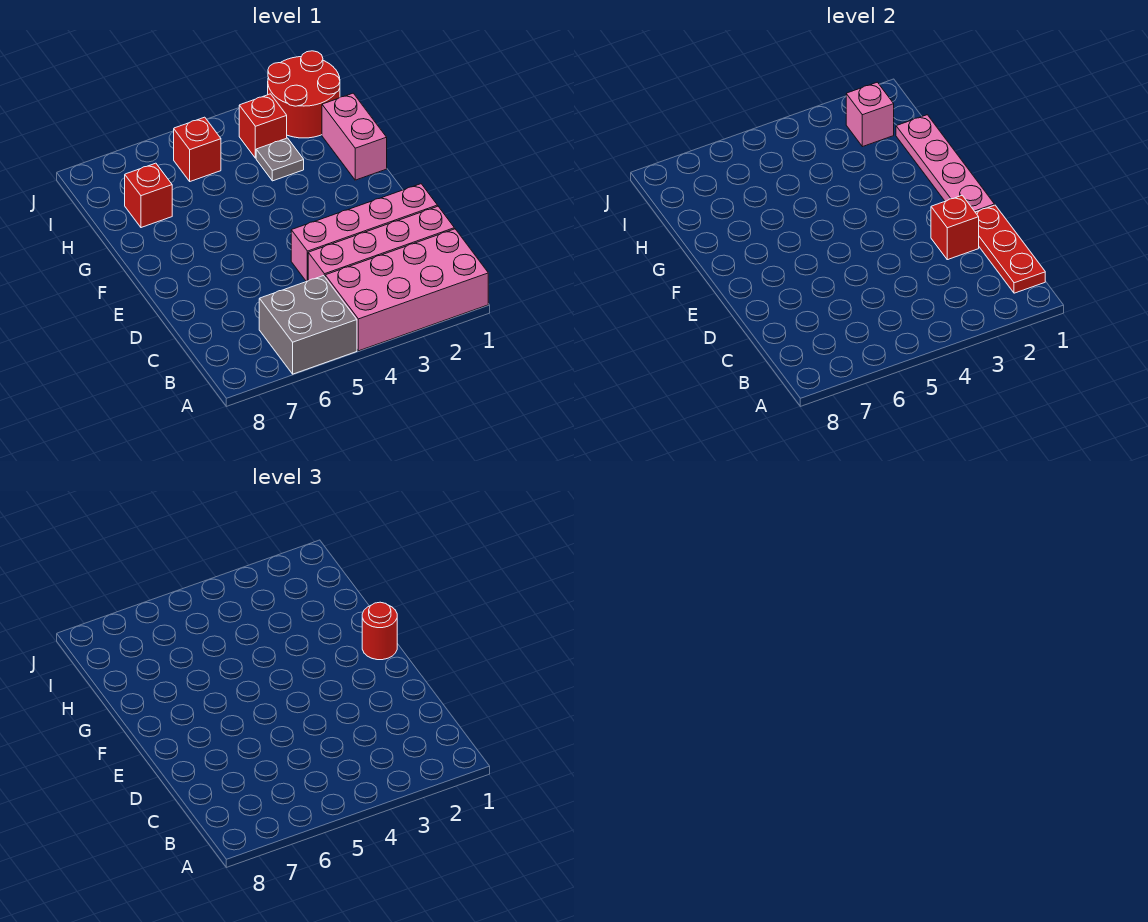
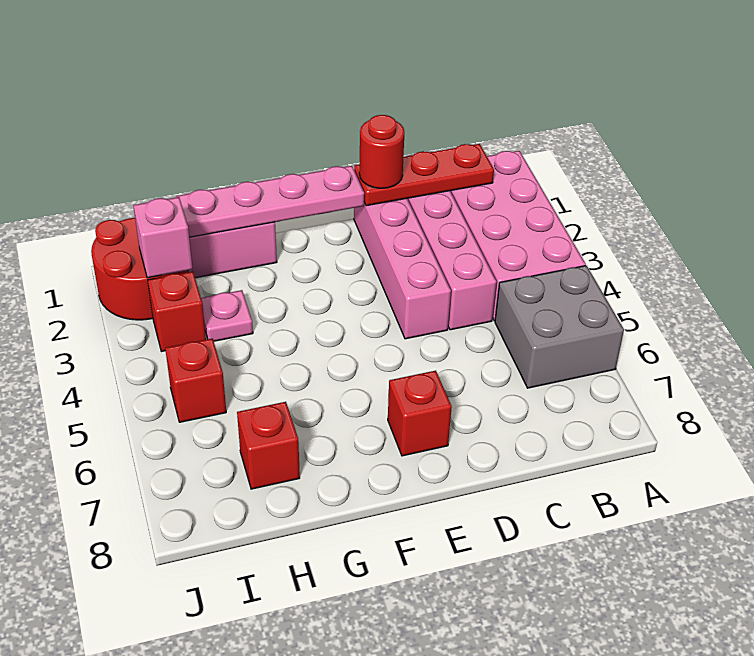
red brick D2 level 2 -> red brick E7 level 1
red round brick F1 level 3 -> red round brick D1 level 3
grey plate H3 level 1 -> pink plate H3 level 1

